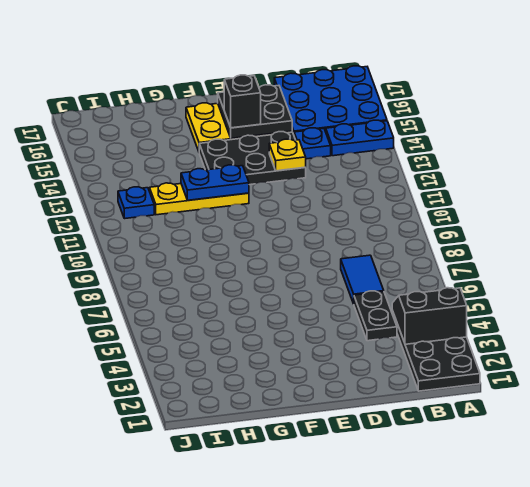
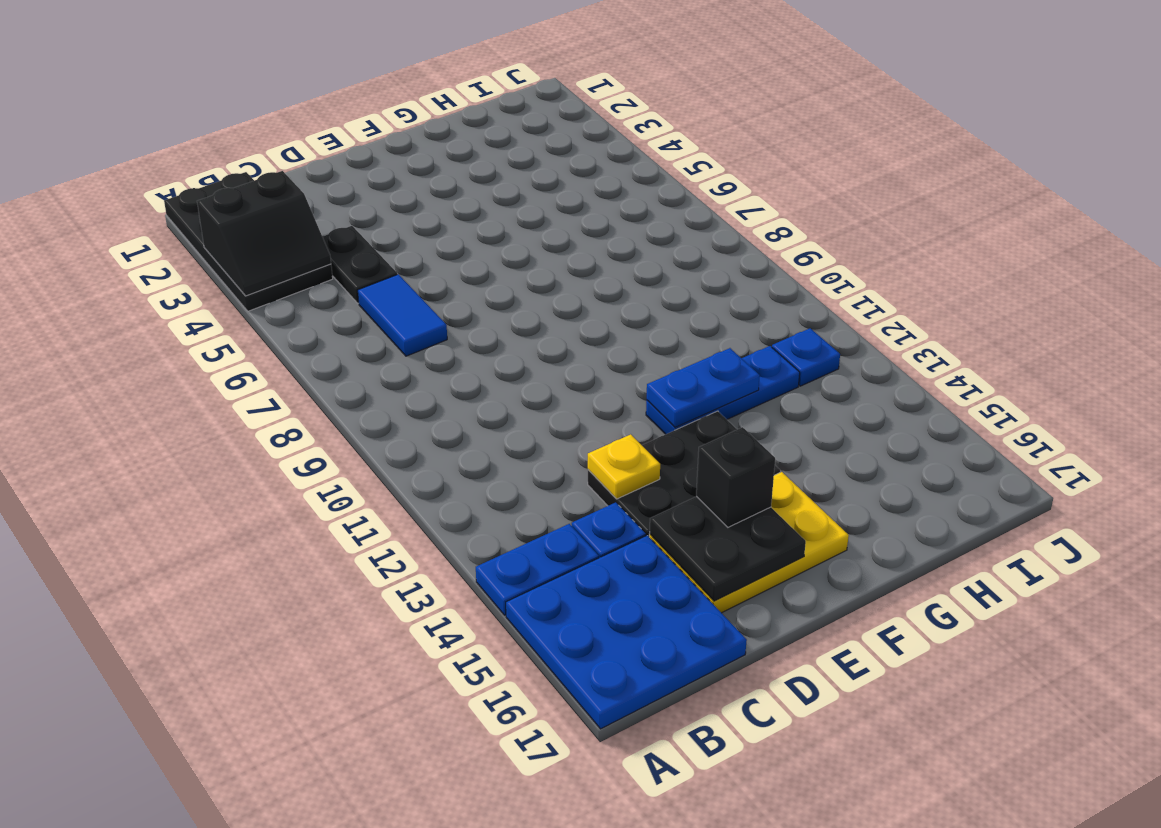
yellow plate F12:H12 level 1 -> blue plate F12:H12 level 1

